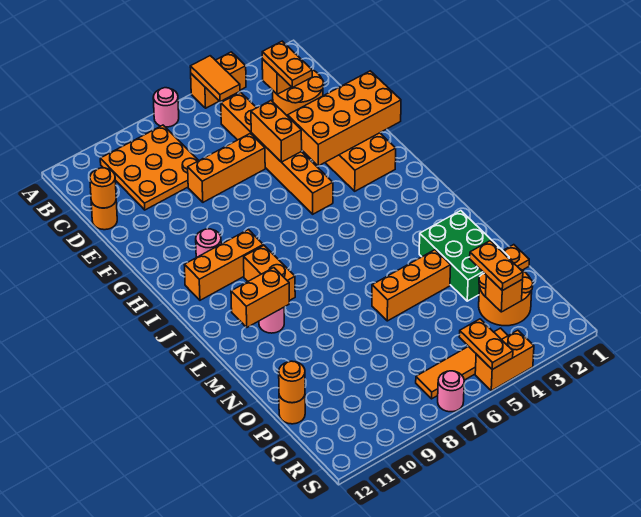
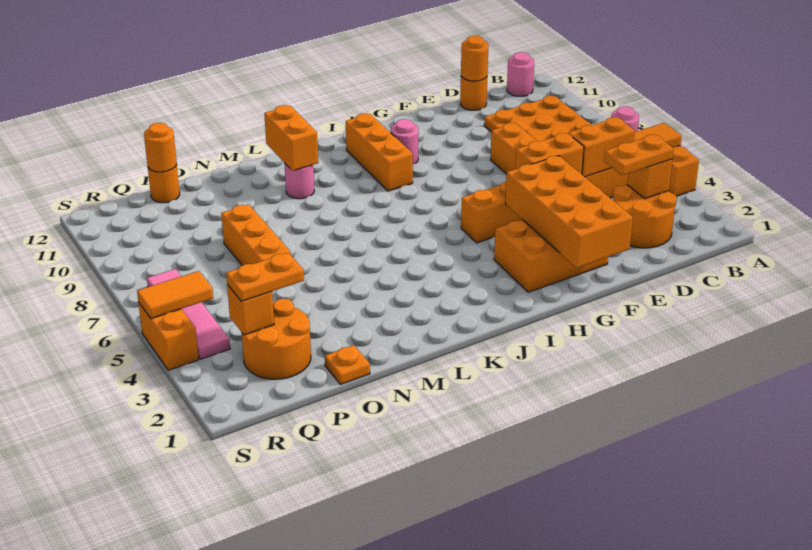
orange brick J9:K9 level 1 -> orange brick C5:D5 level 2
green brick M2:O3 level 1 -> none
orange brick N4:N6 level 1 -> orange brick O6:O8 level 1
orange tile R4:R7 level 1 -> pink tile R4:R7 level 1
orange plate R5:S5 level 2 -> orange tile R5:S5 level 2
pink round brick S7 level 1 -> pink round brick B12 level 1

